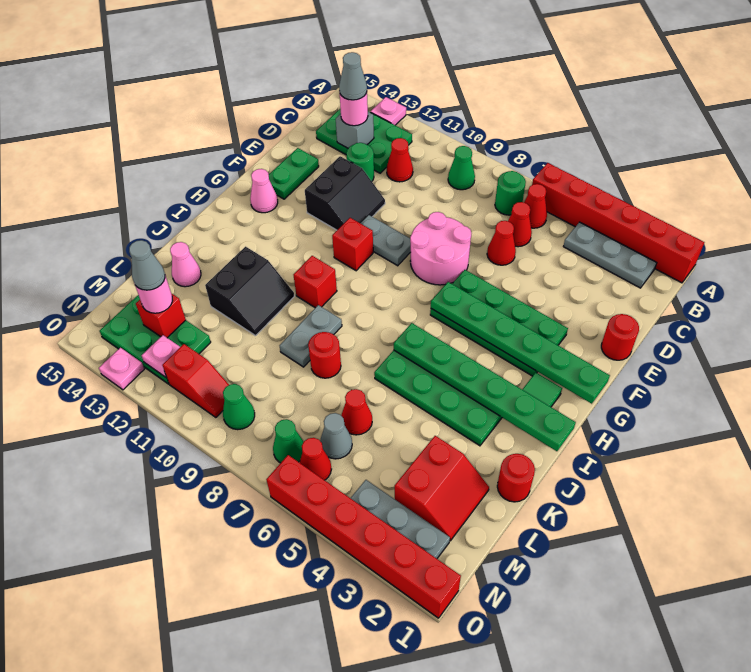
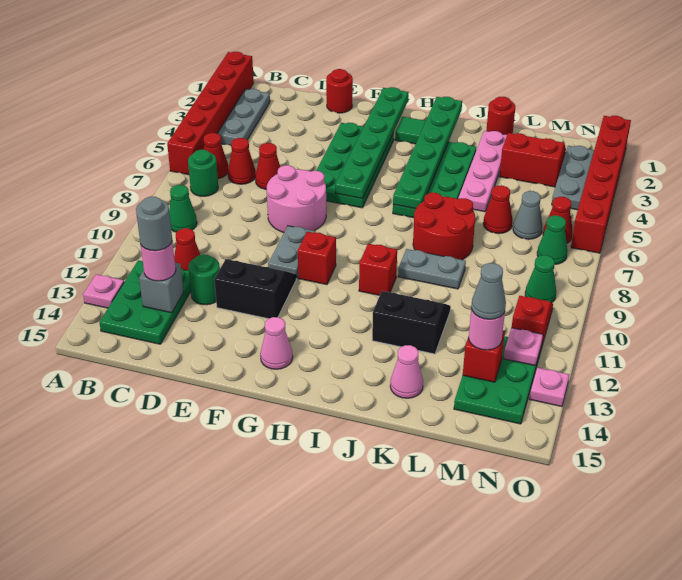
grey cone C13 level 4 -> grey round brick C13 level 4
green plate E14:F14 level 1 -> none
none -> pink plate K2:K5 level 1
red round brick K8 level 1 -> red round brick J7:K8 level 1

